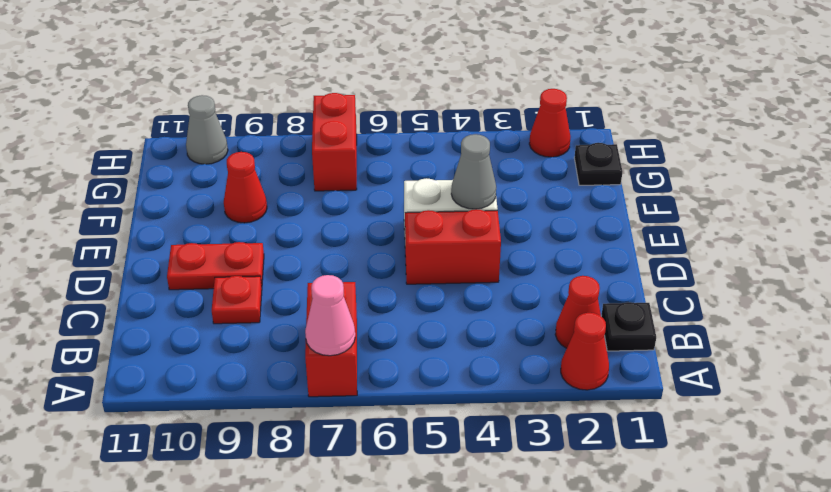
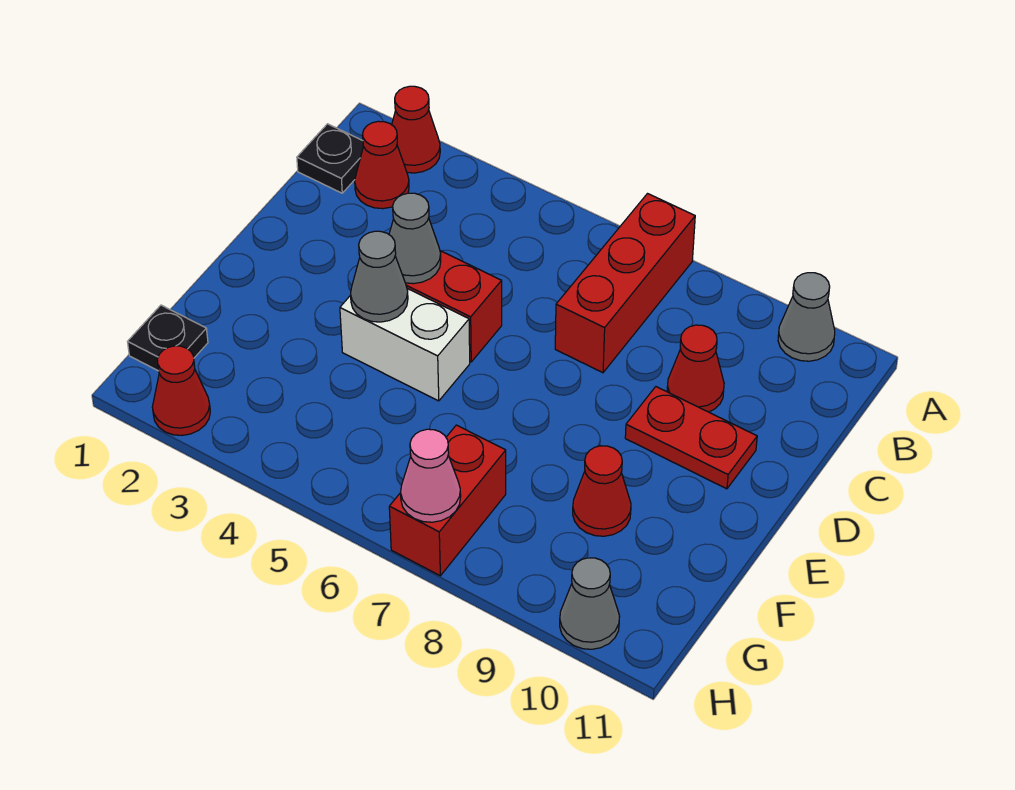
red brick A7:B7 level 1 -> red brick A7:C7 level 1
pink cone A7 level 2 -> pink cone H7 level 2
none -> grey cone A10 level 1
red plate C9 level 1 -> red cone C9 level 1
none -> grey cone D4 level 2

